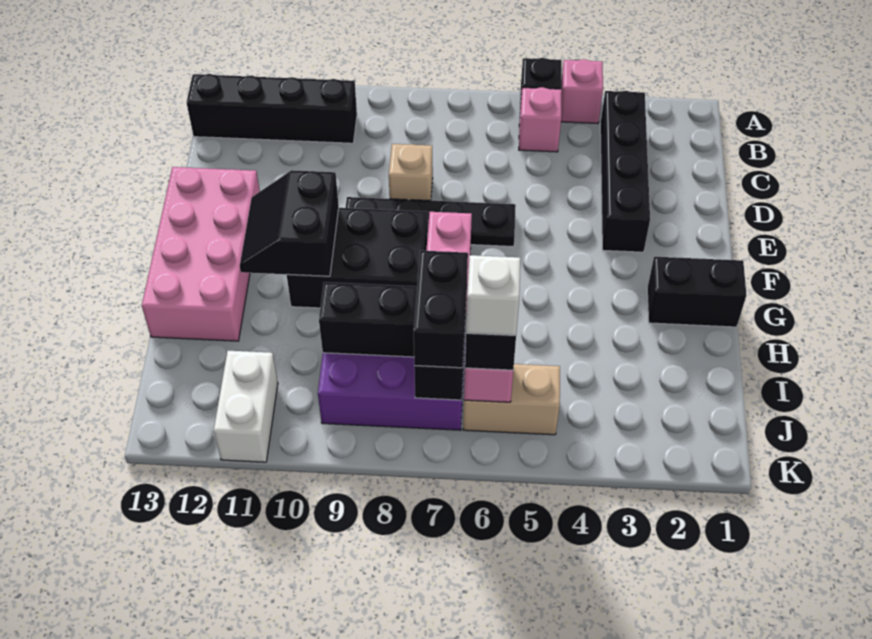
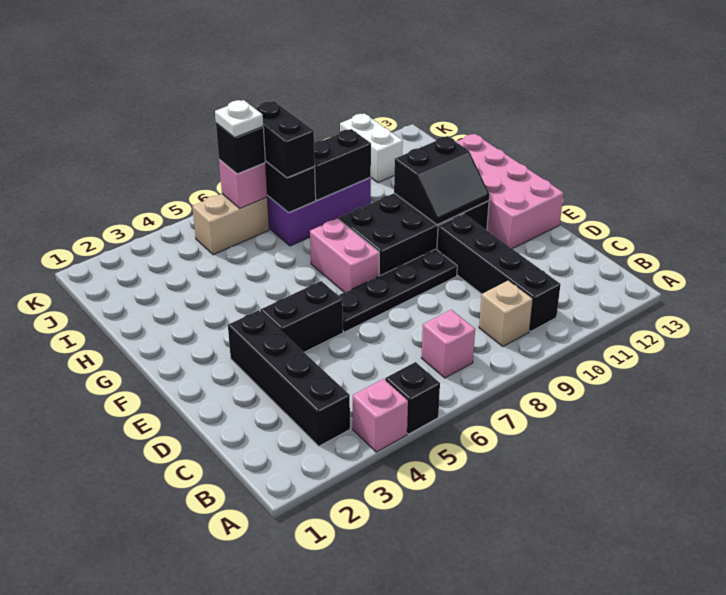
pink brick B5 level 1 -> pink brick B7 level 1
black brick B10:B13 level 1 -> black brick B10:E10 level 1
tan brick D8 level 1 -> tan brick B9 level 1
black brick F8:G10 level 1 -> black brick F8:G11 level 1
black slope F10:G11 level 2 top 10 -> black slope F10:G11 level 2 top G
black brick G1:G2 level 1 -> black brick E4:E5 level 1
white brick J6 level 4 -> white plate J6 level 4

